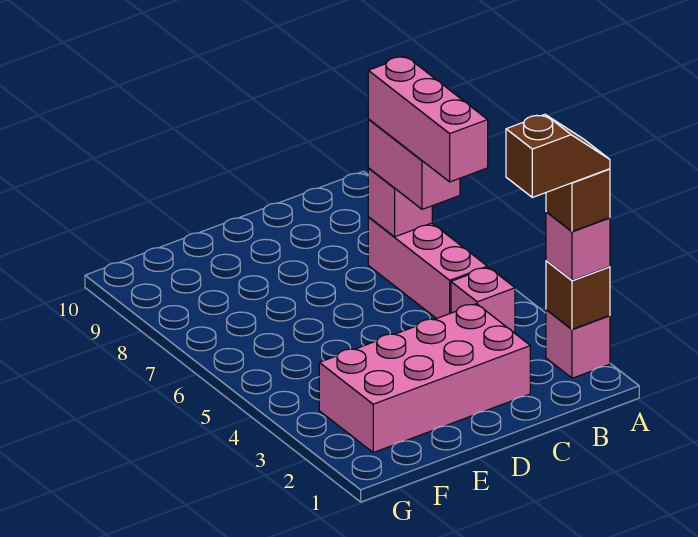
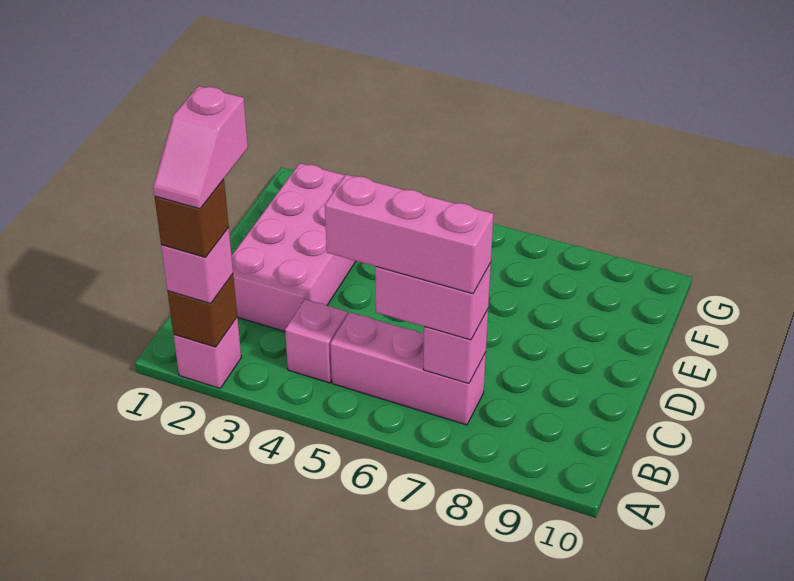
brown slope A2:B2 level 5 top B -> pink slope A2:B2 level 5 top B

